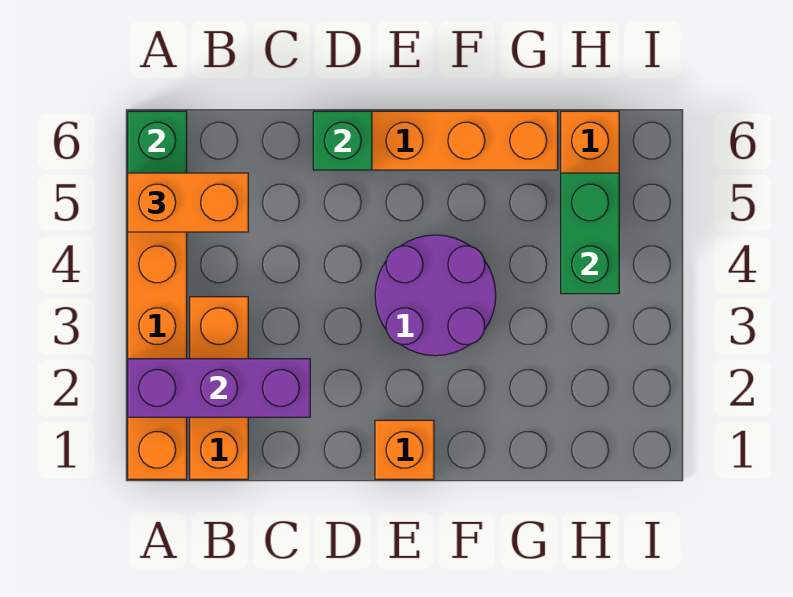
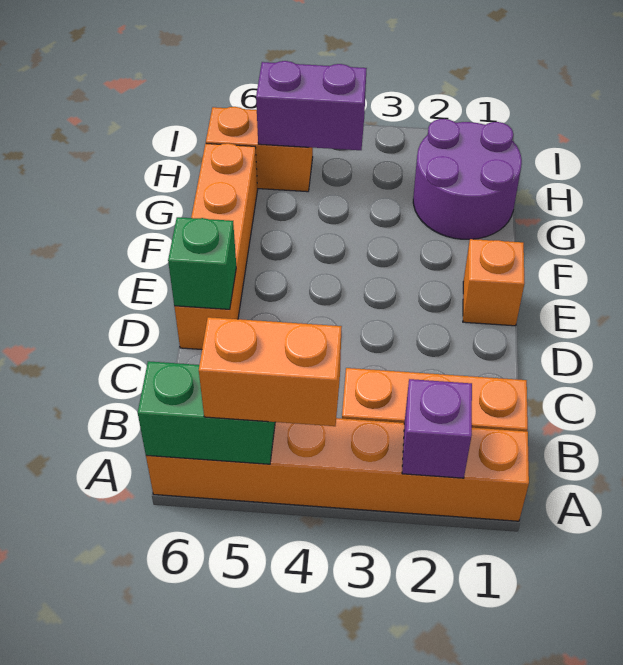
purple brick A2:C2 level 2 -> purple brick A2 level 2
orange brick A5:B5 level 3 -> orange brick A4:A5 level 3
purple round brick E3:F4 level 1 -> purple round brick G1:H2 level 1
green brick H4:H5 level 2 -> purple brick H4:H5 level 2

